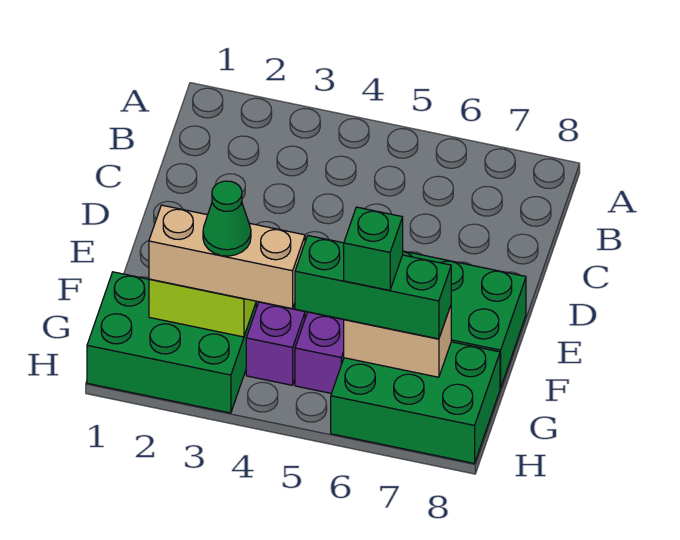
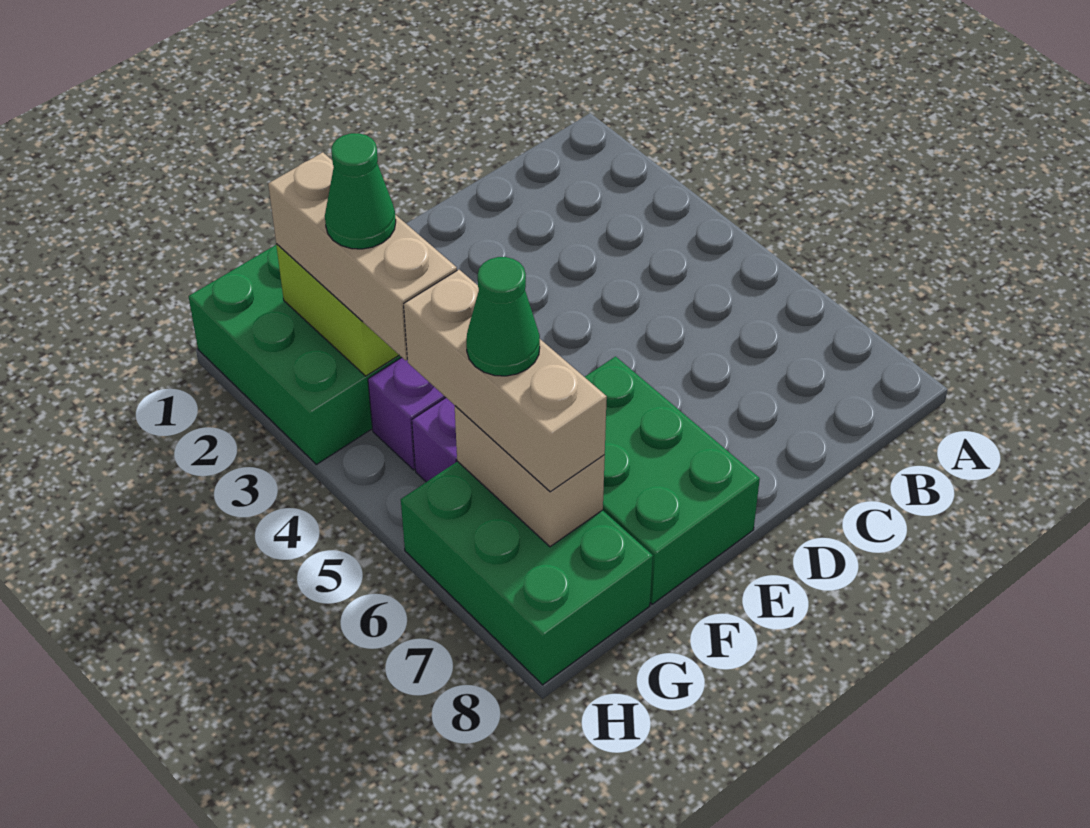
green brick G5:G7 level 3 -> tan brick G5:G7 level 3
green brick G6 level 4 -> green cone G6 level 4

